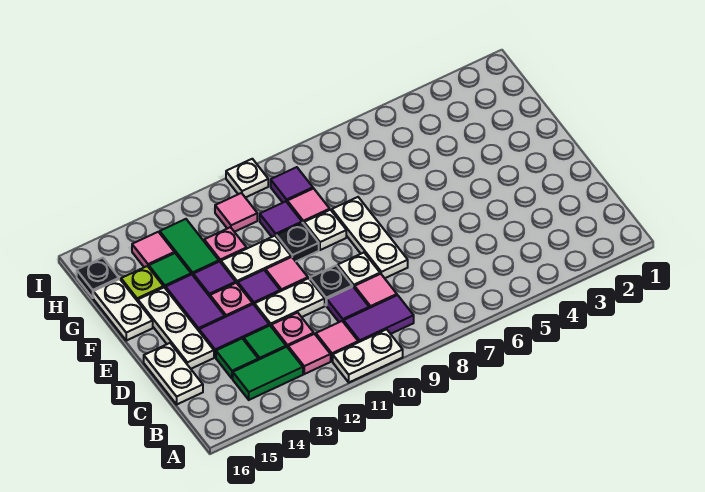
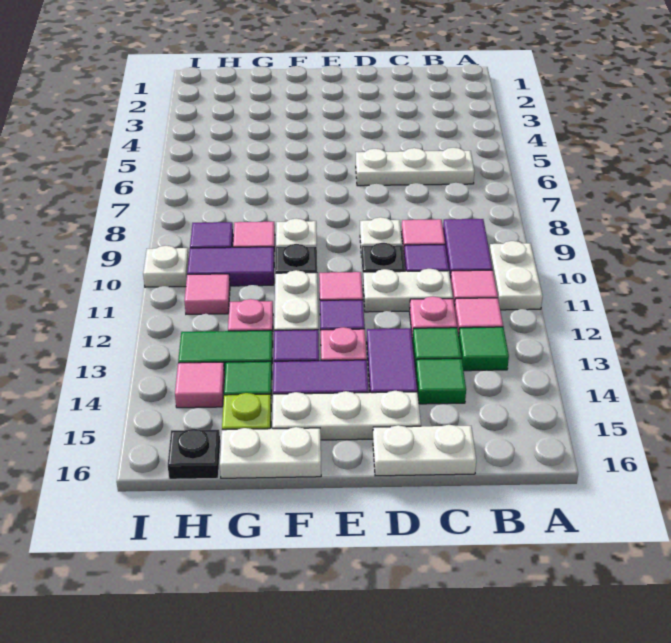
green tile B13:B14 level 1 -> green tile B13 level 1
white plate D8:F8 level 1 -> white plate B6:D6 level 1
white plate D11:D12 level 1 -> white plate C11:D11 level 1
purple tile G10 level 1 -> purple tile G10:H10 level 1

